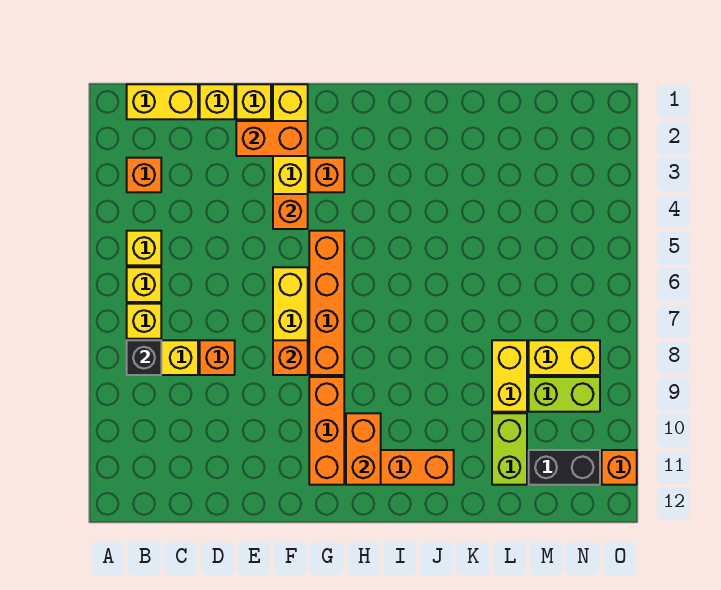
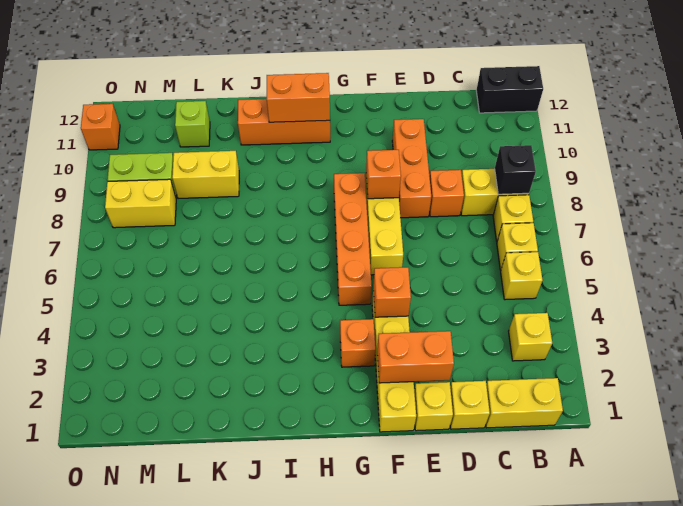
orange brick B3 level 1 -> yellow brick B3 level 1
orange brick G9:G11 level 1 -> orange brick E8:E10 level 1
orange brick H10:H11 level 2 -> orange brick H11:I11 level 2
yellow brick L8:L9 level 1 -> yellow brick K9:L9 level 1
lime brick L10:L11 level 1 -> lime brick L11 level 1
black brick M11:N11 level 1 -> black brick A12:B12 level 1

